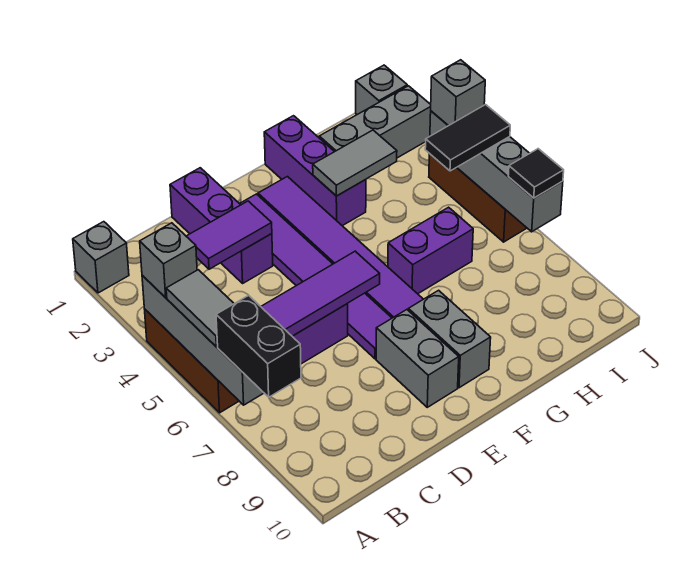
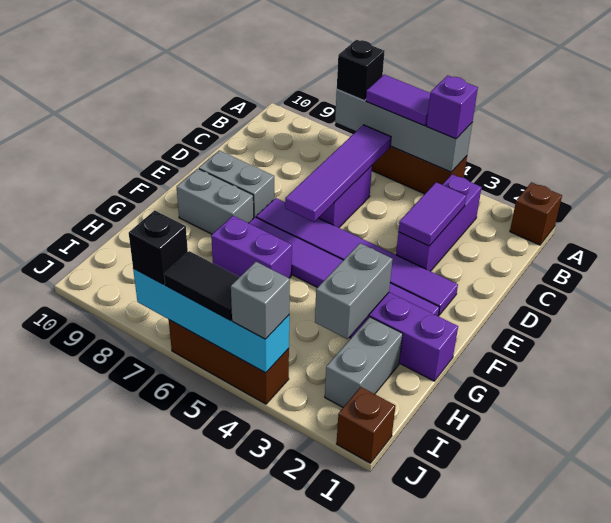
grey brick A1 level 1 -> brown brick A1 level 1
grey brick A4 level 3 -> purple brick A4 level 3
grey tile A5:A6 level 3 -> purple tile A5:A6 level 3
black brick A7:A8 level 3 -> black brick A7 level 3
purple brick D1:D3 level 1 -> purple brick B3:D3 level 1
grey tile G3:H3 level 2 -> grey brick G3:H3 level 2
purple brick G6:H6 level 1 -> purple brick G6:G7 level 1
grey brick H2:J2 level 1 -> grey brick H2:I2 level 1
black tile I5:J5 level 3 -> black tile J5:J6 level 3
grey brick J1 level 1 -> brown brick J1 level 1
grey brick J4:J7 level 2 -> cyan brick J4:J7 level 2
black tile J7 level 3 -> black brick J7 level 3

